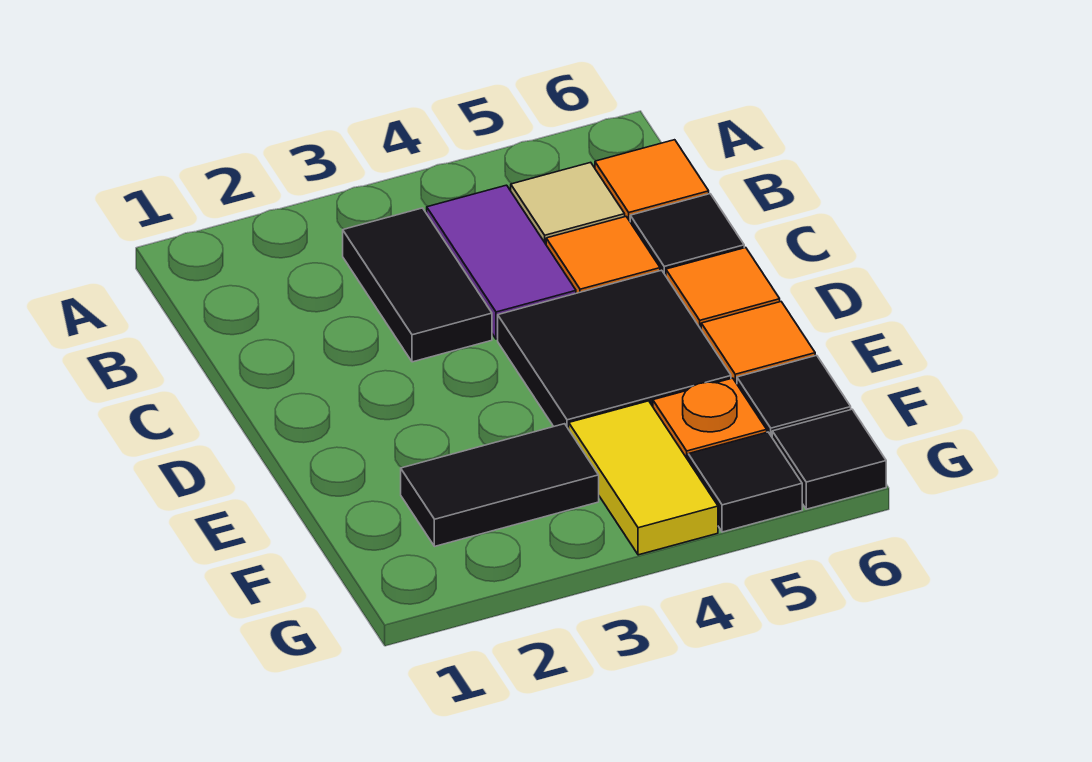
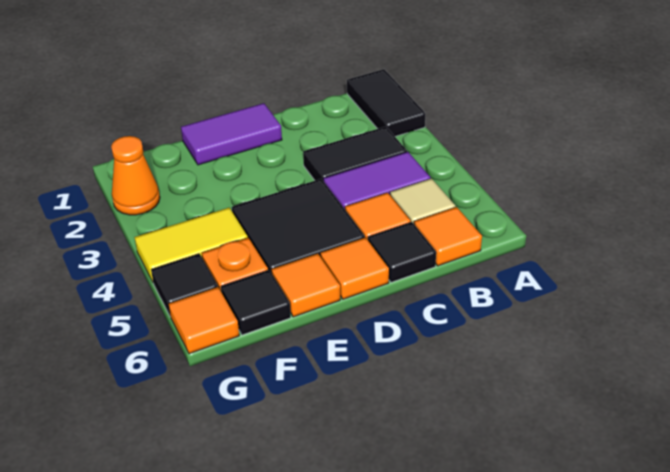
none -> purple tile D1:E1 level 1
black tile F2:F3 level 1 -> black tile A1:A2 level 1
none -> orange cone G2 level 1
black tile G6 level 1 -> orange tile G6 level 1

